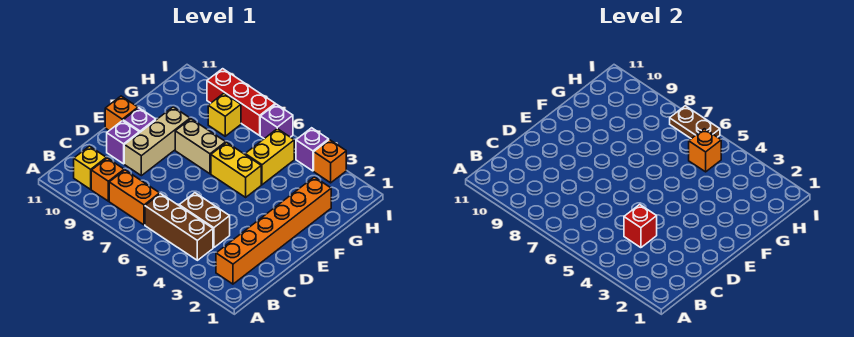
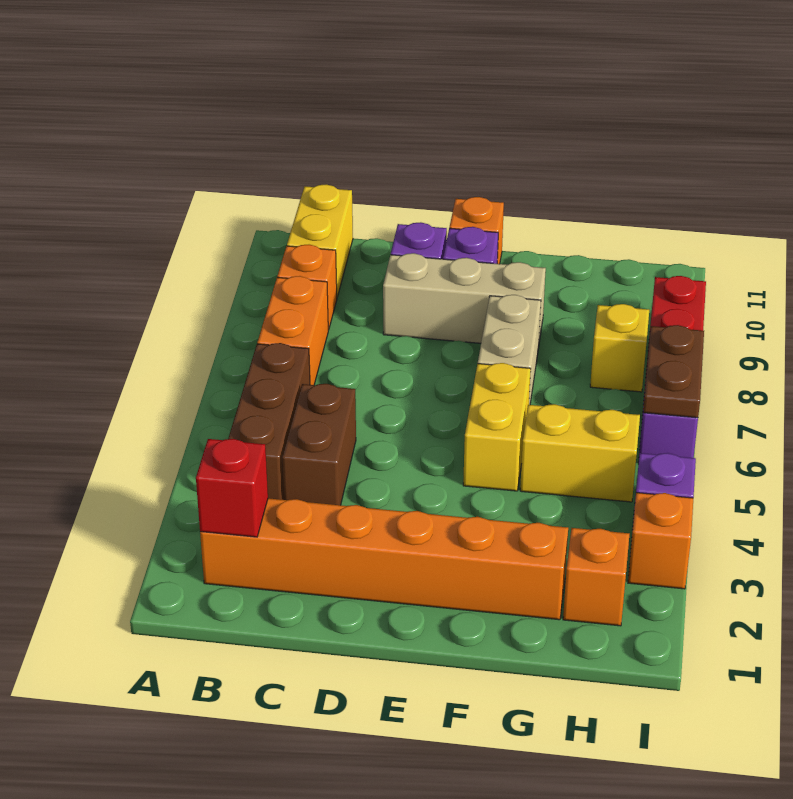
yellow brick B10 level 1 -> yellow brick B10:B11 level 1
red brick C4 level 2 -> red brick B2 level 2
orange brick H5 level 2 -> orange brick H2 level 1

